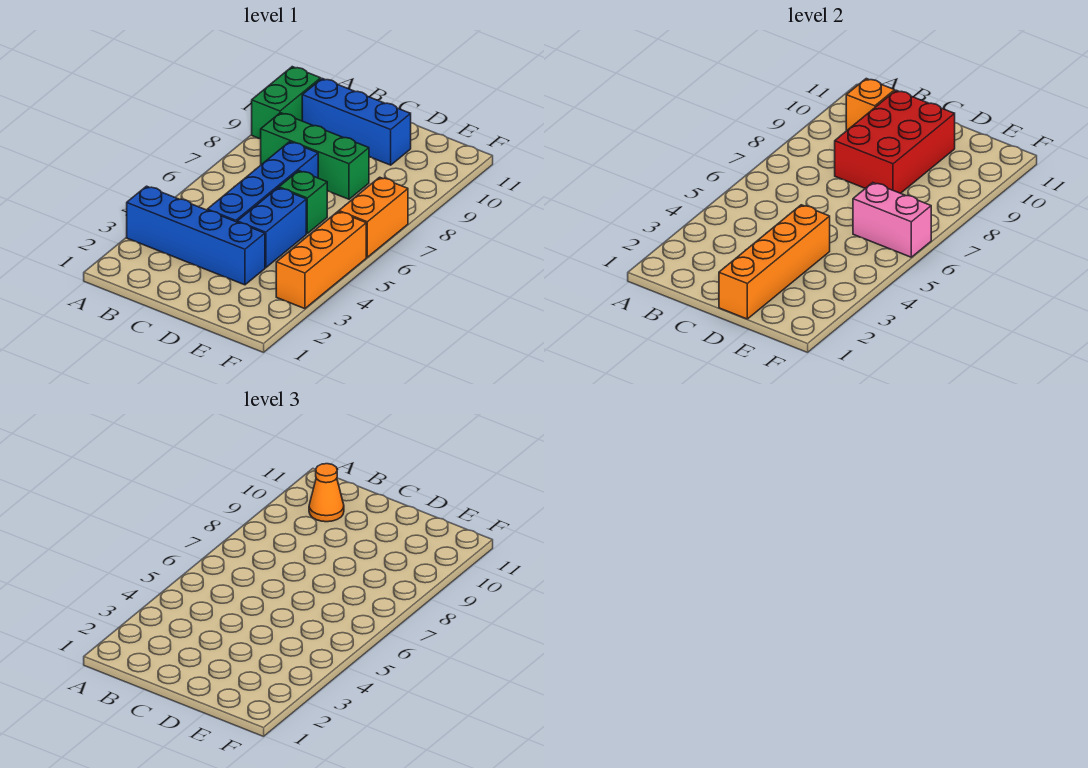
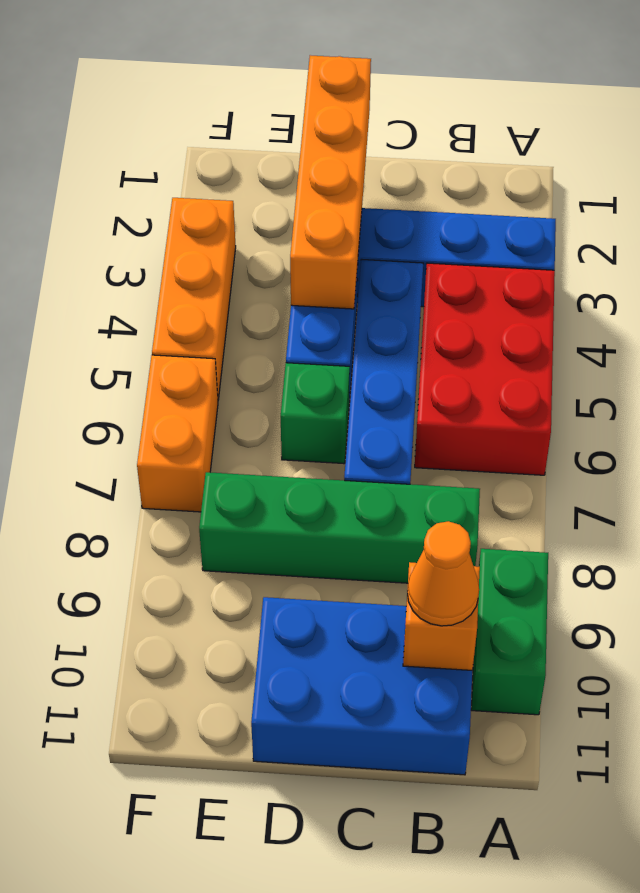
green brick B8:D8 level 1 -> green brick B8:E8 level 1
blue brick B10:D10 level 1 -> blue brick B10:D11 level 1
red brick C8:D10 level 2 -> red brick A4:B6 level 1
pink brick E6:F6 level 2 -> none

